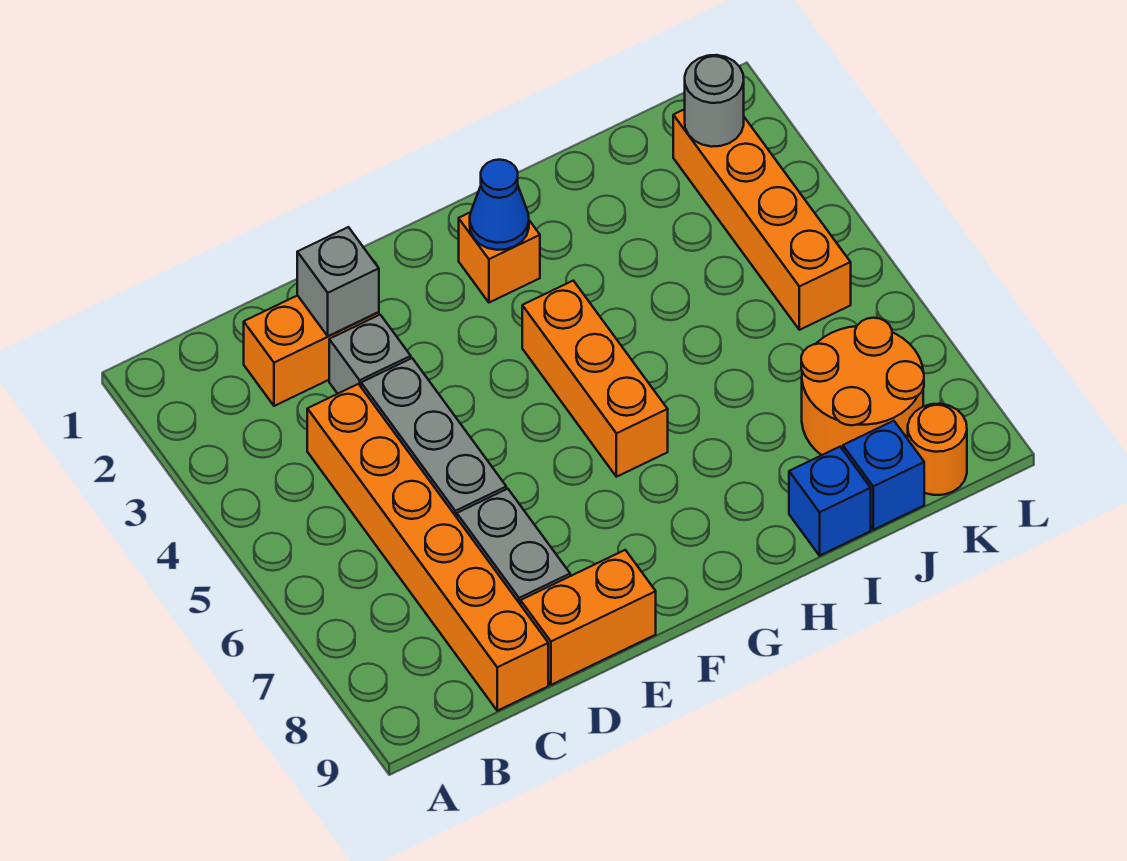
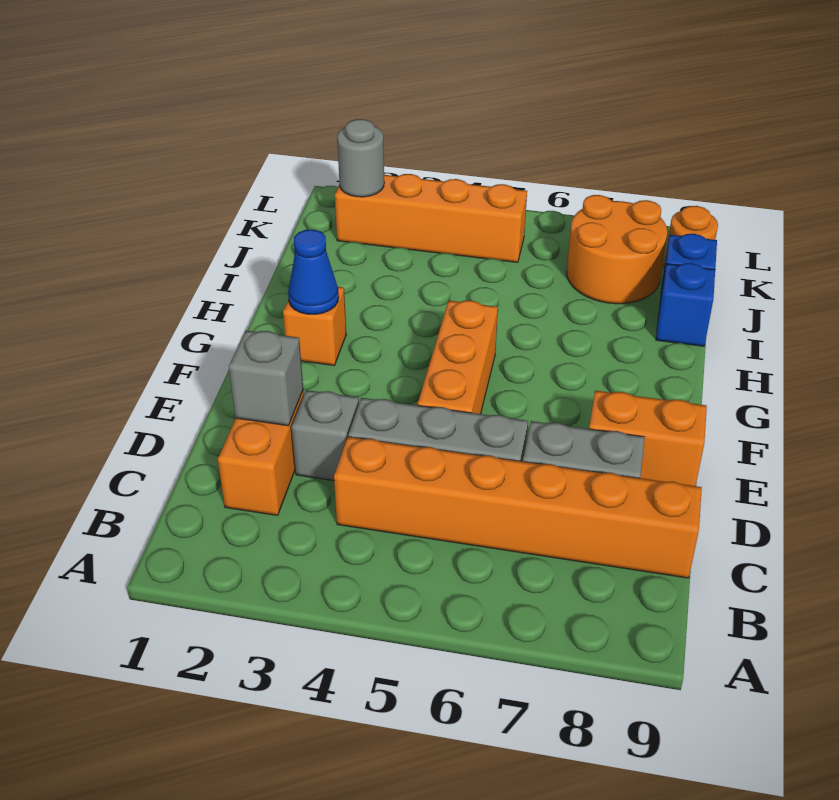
orange brick D9:E9 level 1 -> orange brick E8:E9 level 1
orange brick G4:G6 level 1 -> orange brick E5:G5 level 1

